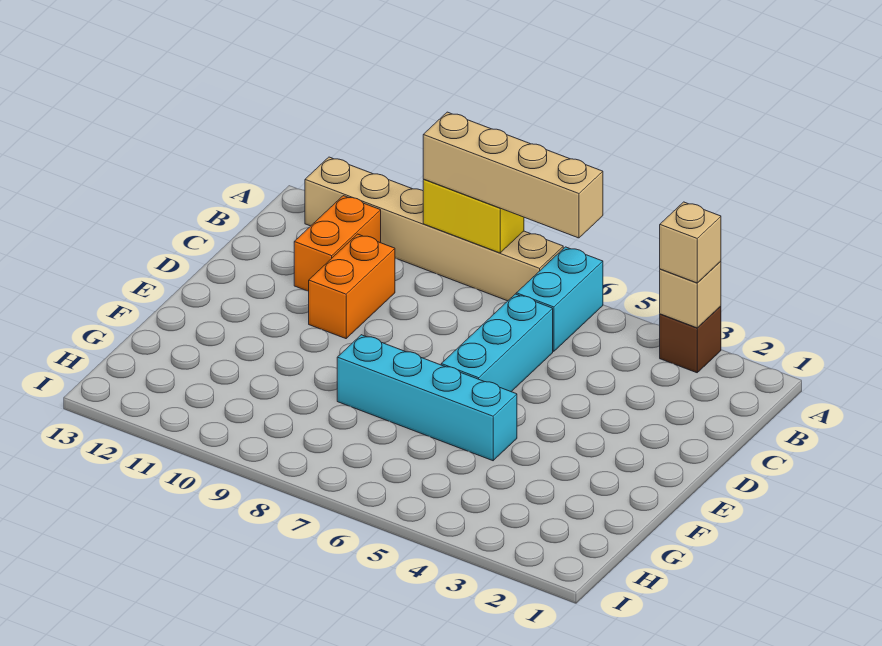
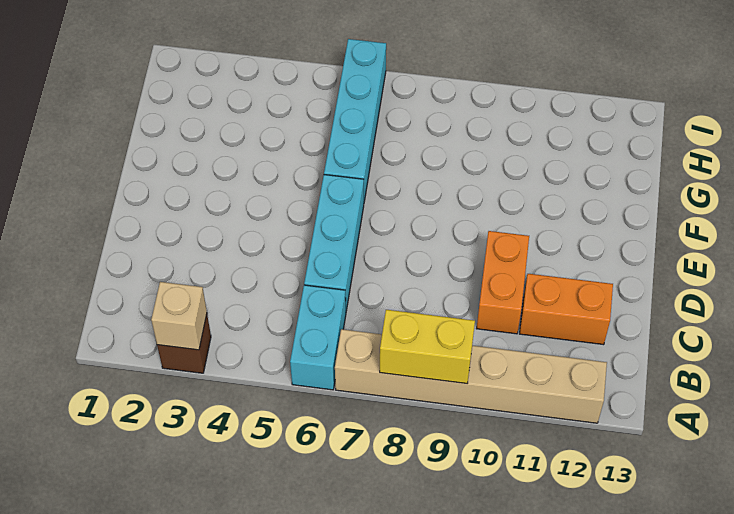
tan brick A3 level 3 -> none
tan brick A6:A9 level 3 -> none
orange brick B11:C11 level 1 -> orange brick C11:C12 level 1
cyan brick F5:F8 level 1 -> cyan brick F6:I6 level 1

